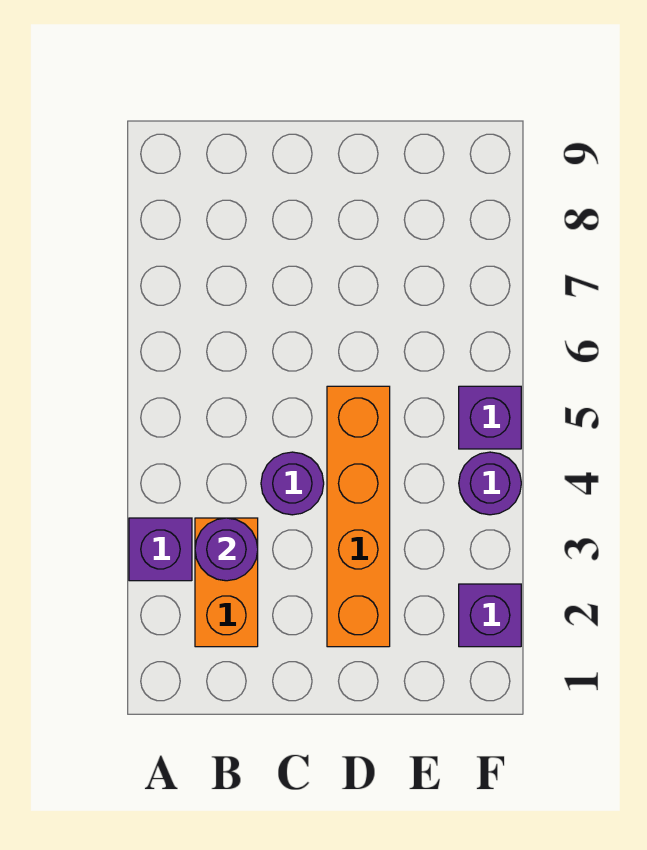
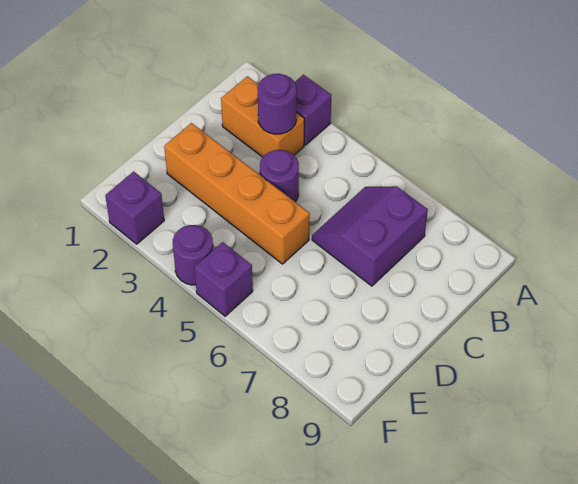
none -> purple slope B6:C7 level 1 top 7

